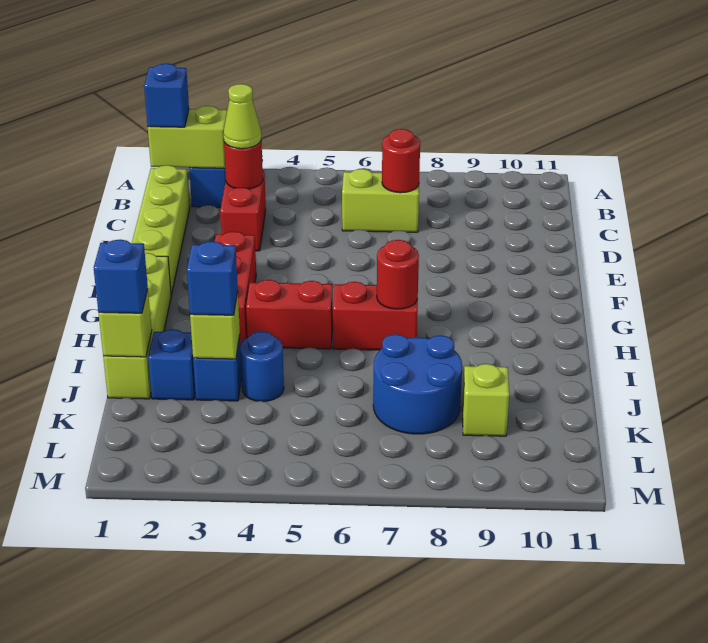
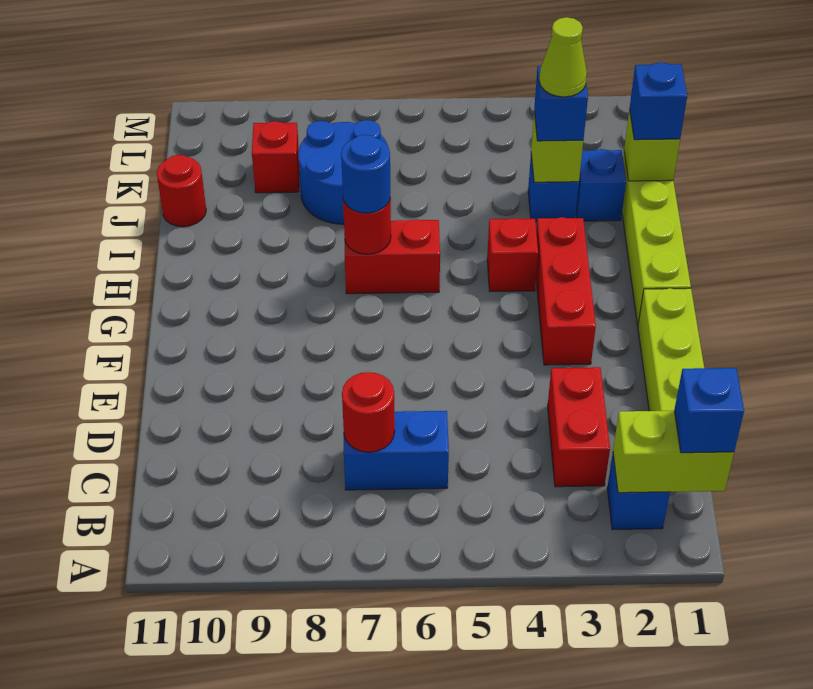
red round brick C3 level 2 -> red round brick J11 level 1
lime cone C3 level 3 -> lime cone J3 level 4
lime brick C6:C7 level 1 -> blue brick C6:C7 level 1
red brick H4:H5 level 1 -> red brick H4 level 1
blue round brick J4 level 1 -> blue round brick H7 level 3
lime brick K9 level 1 -> red brick K9 level 1

